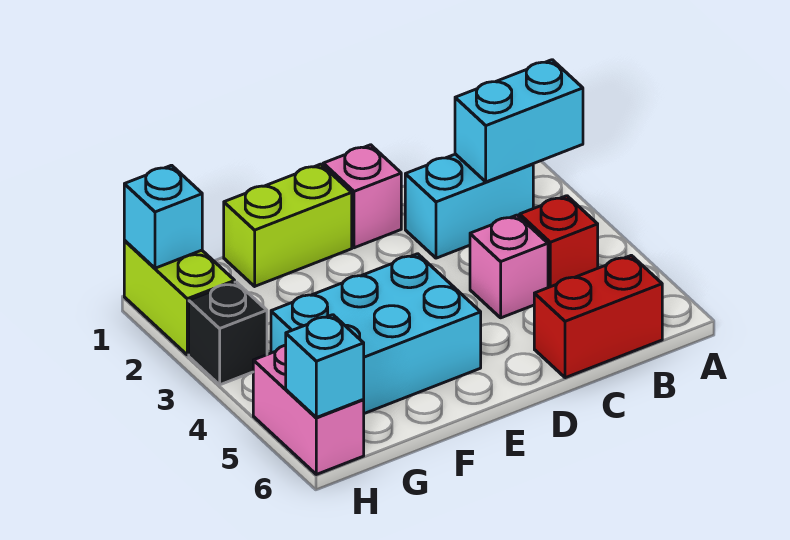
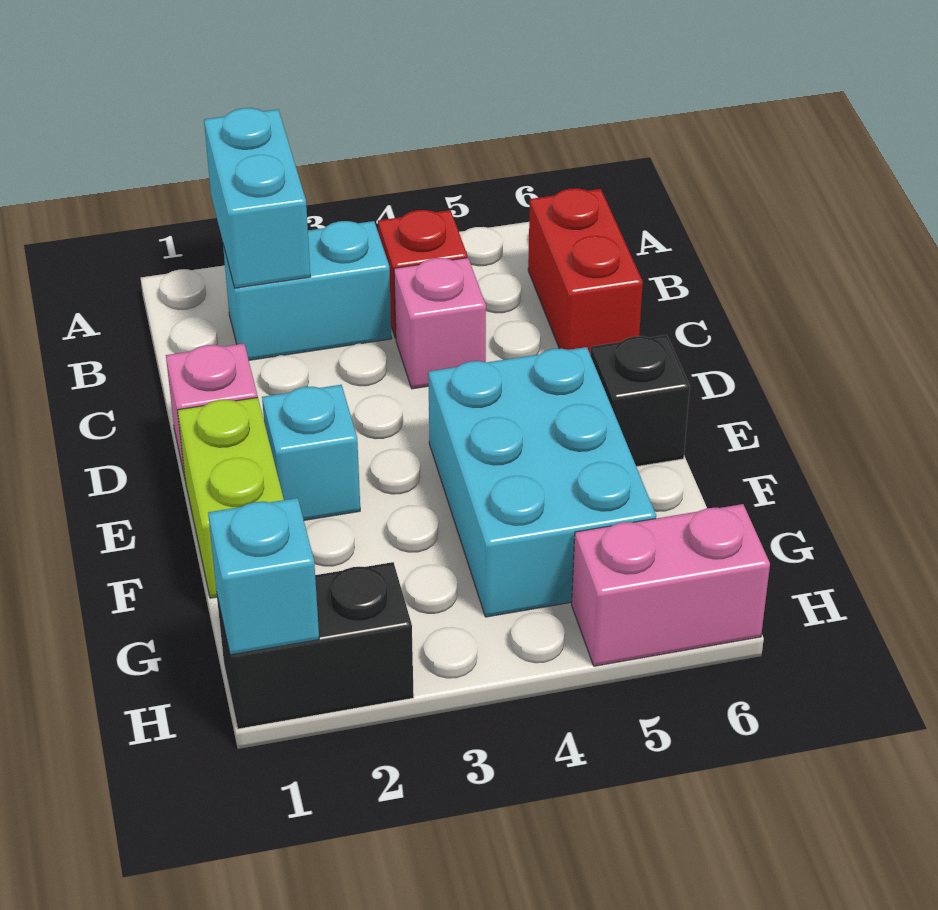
cyan brick B2:C2 level 1 -> cyan brick B2:B3 level 1
lime brick H1:H2 level 1 -> black brick H1:H2 level 1
black brick H3 level 1 -> black brick E6 level 1
cyan brick H6 level 2 -> cyan brick E2 level 1

